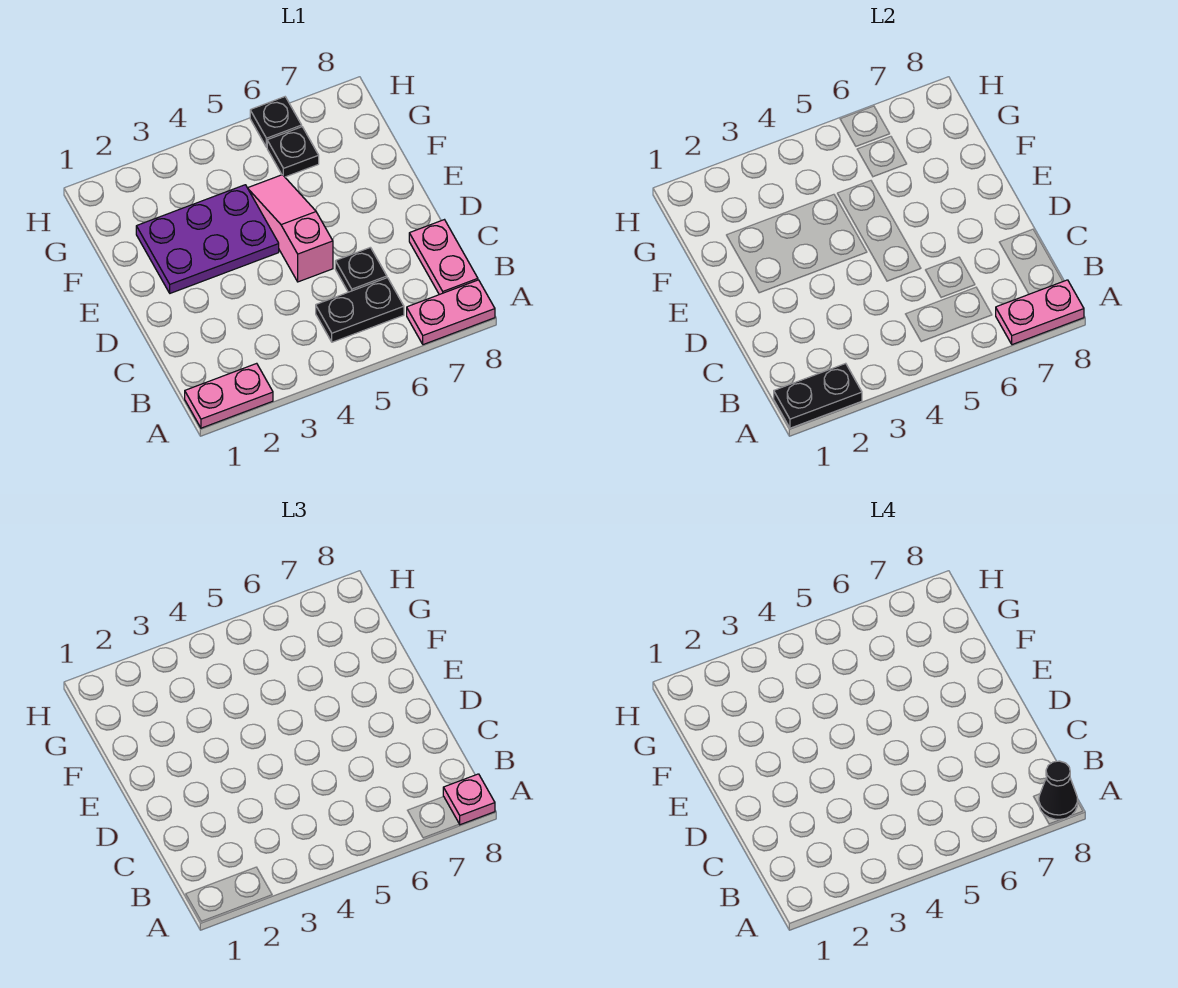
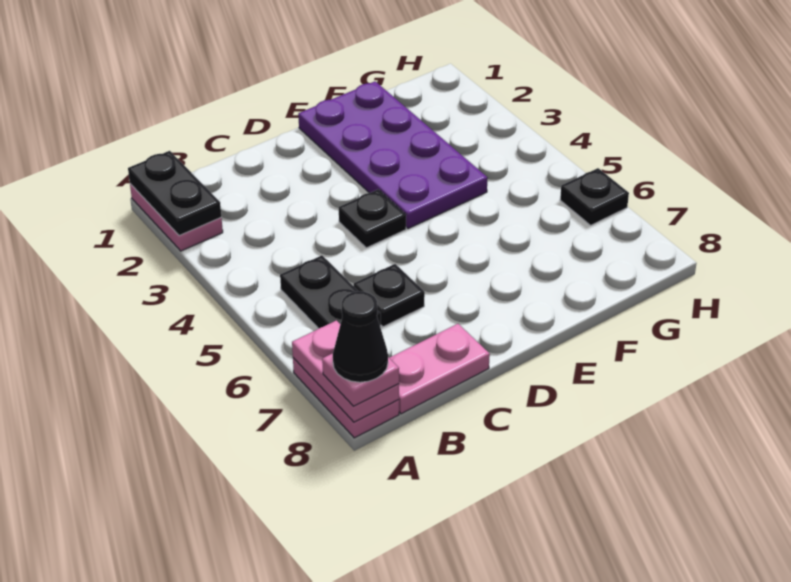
pink slope D5:F5 level 1 top D -> none
purple plate E2:F4 level 1 -> purple plate E1:F4 level 1
black plate G6 level 1 -> black plate D4 level 1

